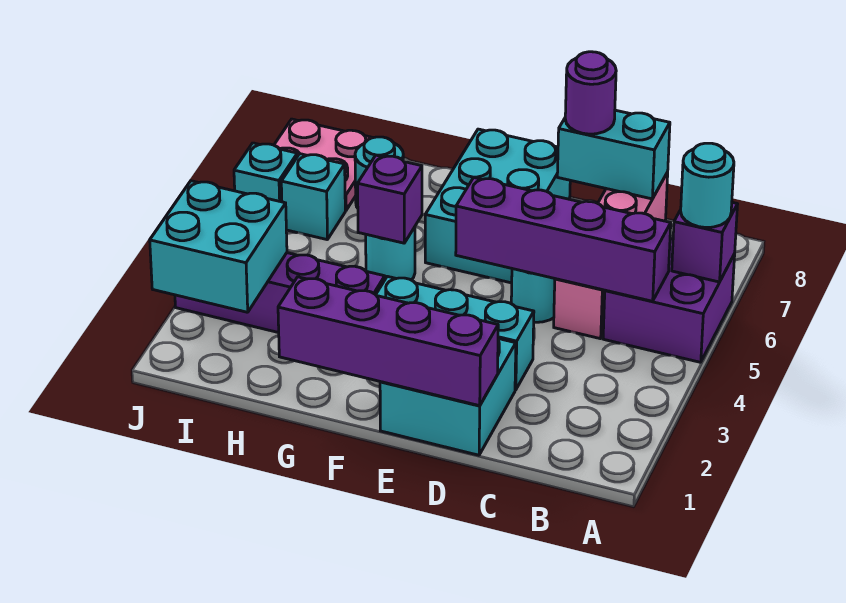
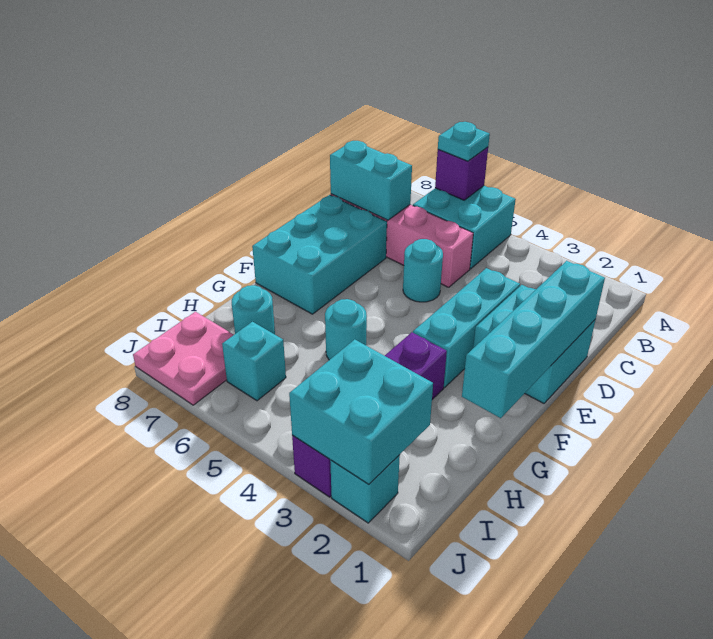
purple brick A5:B6 level 1 -> cyan brick A5:B6 level 1
cyan round brick A6 level 3 -> cyan plate A6 level 3
purple brick B5:E5 level 2 -> none
cyan brick C8:D8 level 2 -> cyan brick C7:C8 level 2
purple brick D1:G1 level 2 -> cyan brick D1:G1 level 2
purple round brick D8 level 3 -> none
cyan brick E6:F8 level 1 -> cyan brick D7:F8 level 1
purple brick G5 level 2 -> none
cyan brick J6 level 1 -> cyan brick J2 level 1

